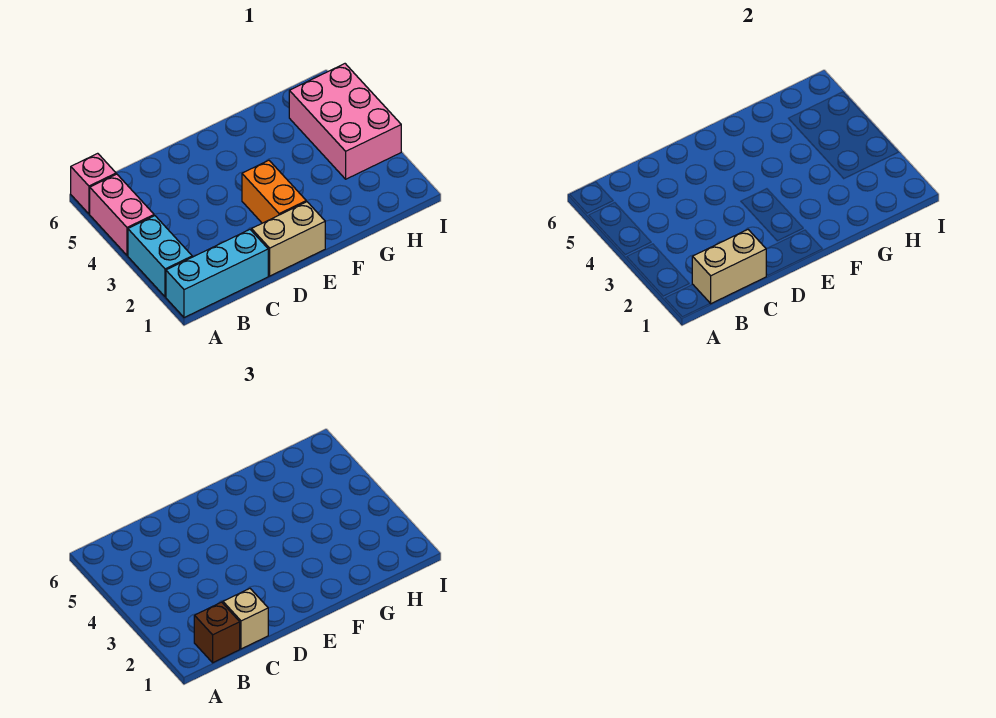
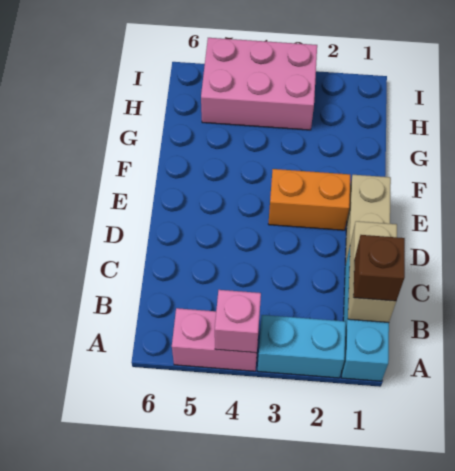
pink brick A6 level 1 -> pink brick A4 level 2
tan brick C1 level 3 -> none

